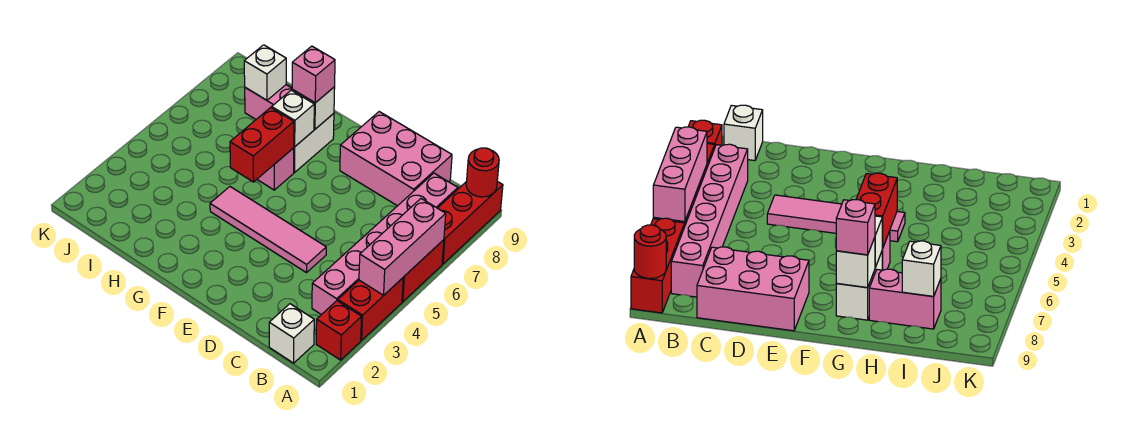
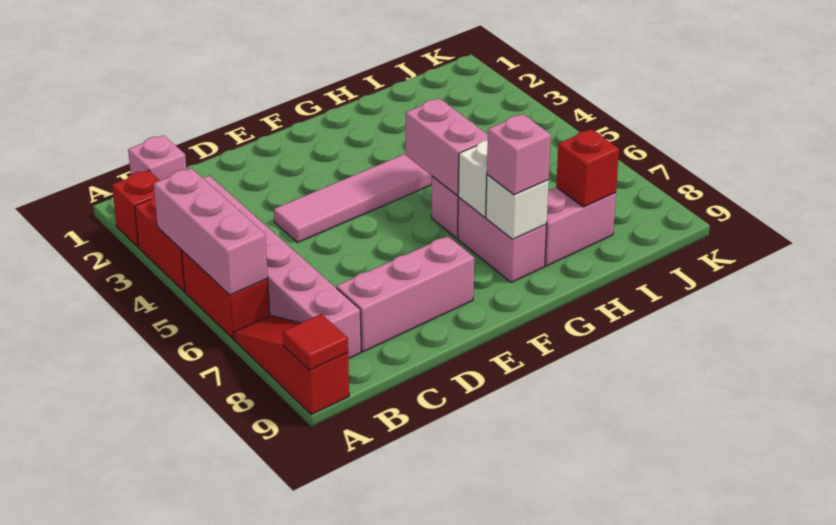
red brick A7:A9 level 1 -> red slope A7:A9 level 1 top 9
red round brick A9 level 2 -> red tile A9 level 2
white brick B1 level 1 -> pink brick B1 level 1
pink brick C8:E9 level 1 -> pink brick C8:E8 level 1
red brick G5:G6 level 2 -> pink brick G5:G6 level 2
white brick G7:G8 level 1 -> pink brick G7:G8 level 1
white brick I8 level 2 -> red brick I8 level 2

